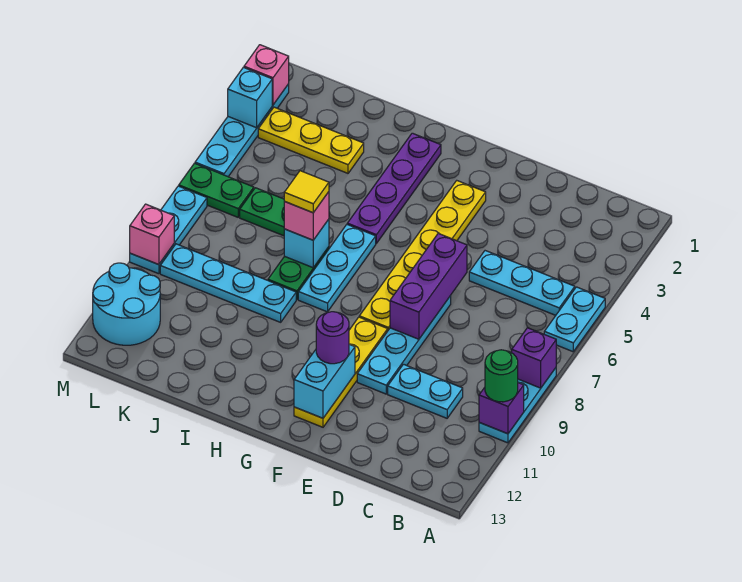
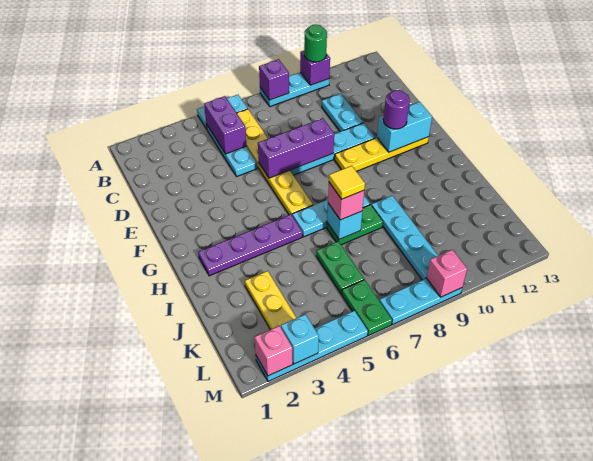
none -> purple brick B5:C5 level 2
yellow plate F3:F8 level 1 -> yellow plate B6:G6 level 1
cyan round brick L11:M12 level 1 -> none

